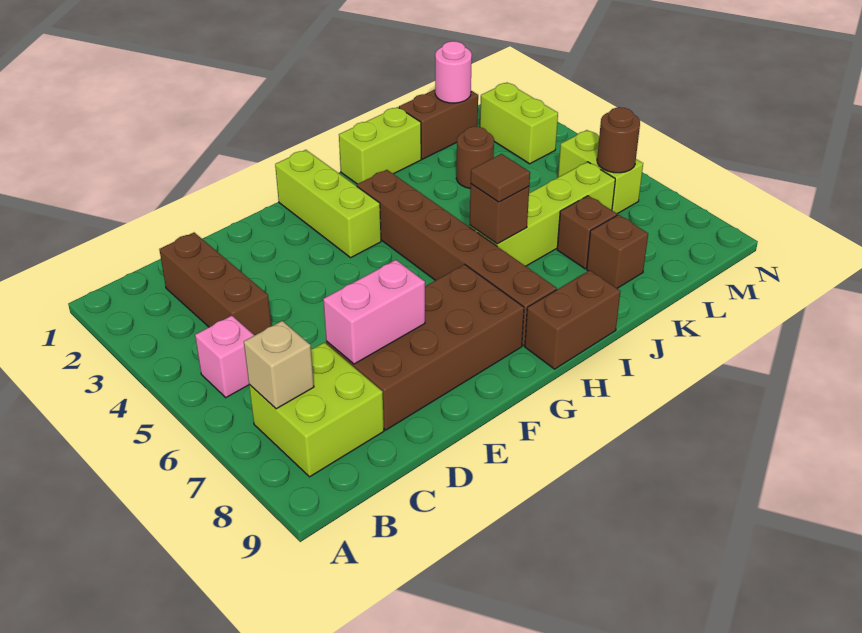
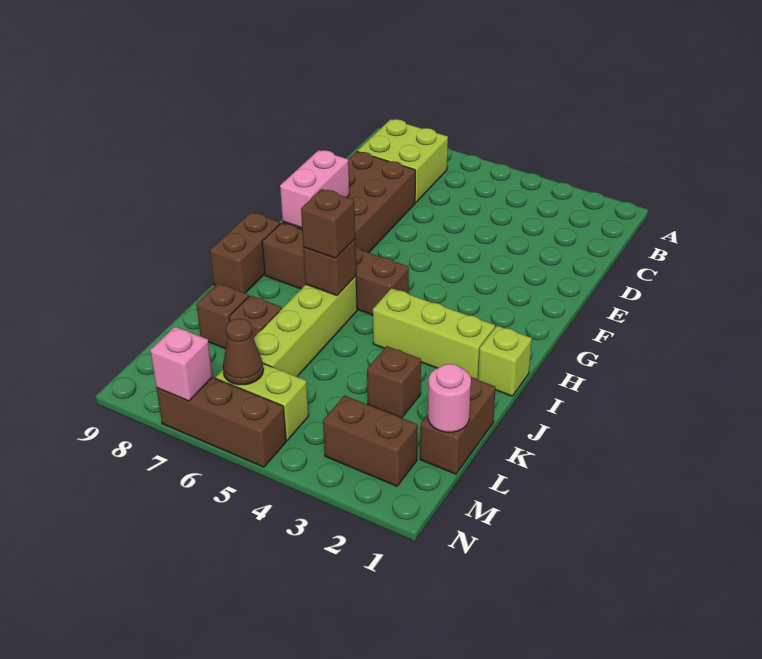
pink brick B5 level 1 -> pink brick N7 level 2
tan brick B7 level 2 -> none
brown brick C2:C4 level 1 -> brown brick N5:N7 level 1
pink brick D7:E7 level 2 -> pink brick F8:G8 level 2
lime brick G1:G3 level 1 -> lime brick I2:I4 level 1
brown brick H3:H8 level 1 -> brown brick H5:H8 level 1
lime brick I1:J1 level 1 -> lime brick I1 level 1
brown tile I6 level 3 -> brown brick I6 level 3
brown round brick K3 level 1 -> brown brick K3 level 1
lime brick M2:M3 level 1 -> brown brick M2:M3 level 1
brown round brick M6 level 2 -> brown cone M6 level 2

